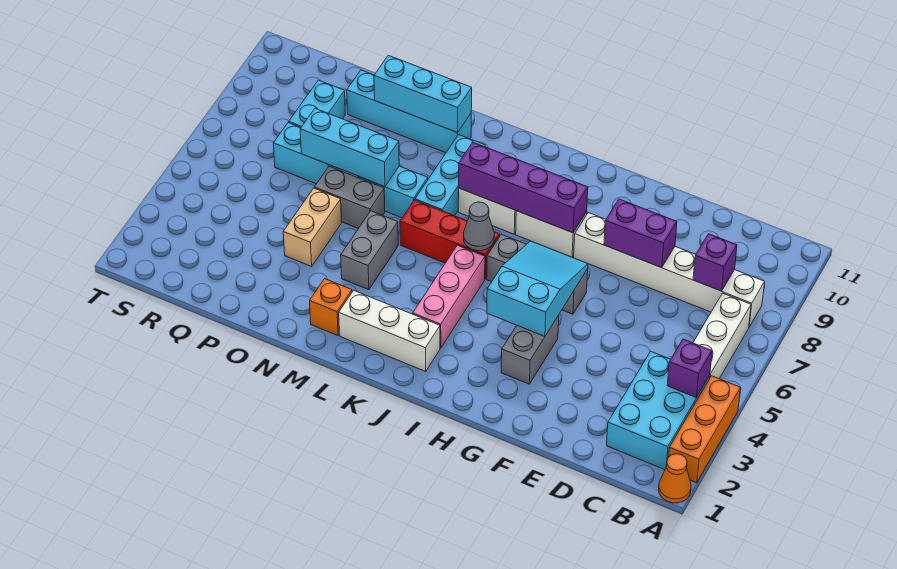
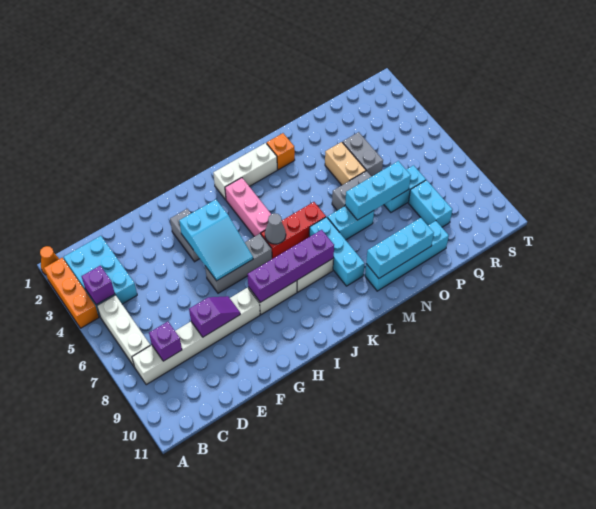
purple brick E8:F8 level 2 -> purple slope E8:F8 level 2 top E
grey brick M4:M5 level 1 -> grey brick P4:P5 level 1

